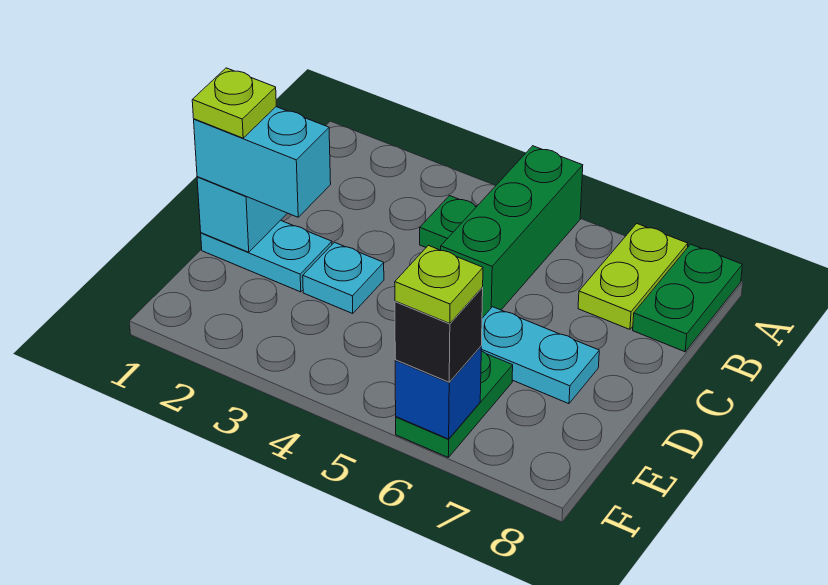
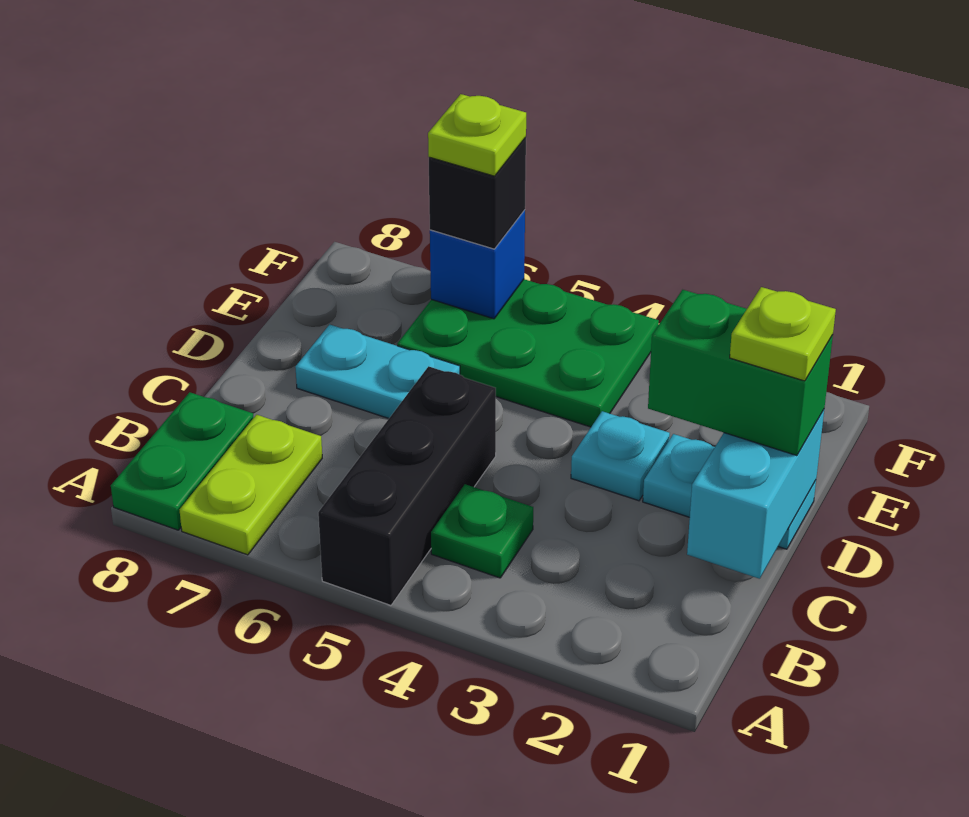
green brick A5:C5 level 1 -> black brick A5:C5 level 1
cyan brick D1:D2 level 3 -> green brick D1:D2 level 3
green plate E6:F6 level 1 -> green plate E4:F6 level 1

